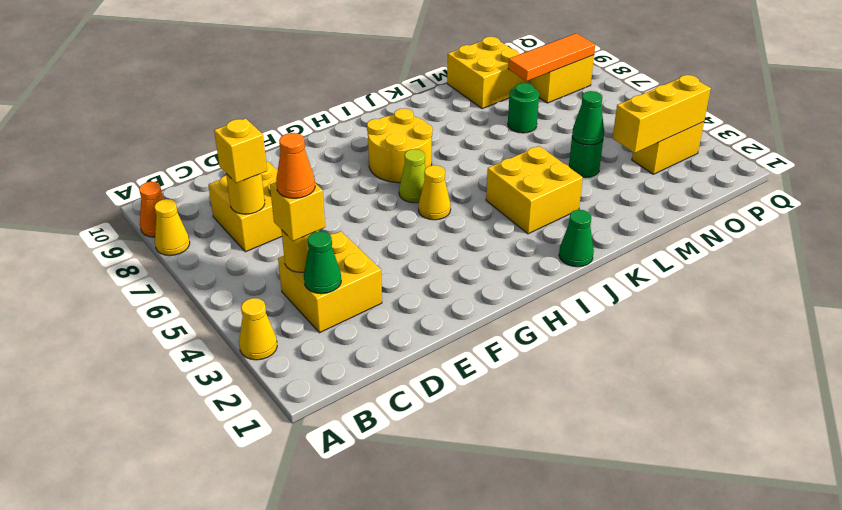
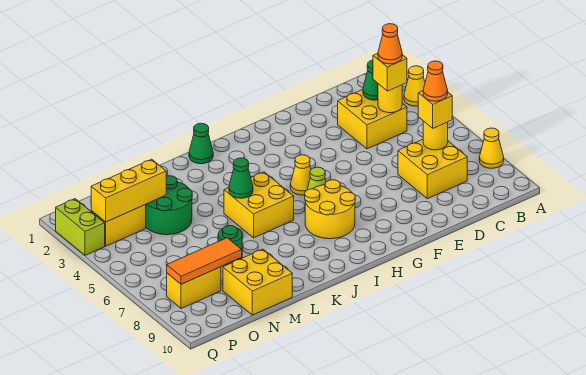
orange cone A9 level 1 -> orange cone C7 level 4
yellow brick J3:K4 level 1 -> yellow brick J5:K6 level 1
green round brick M4 level 1 -> green round brick M3:N4 level 1
green cone M4 level 2 -> green cone K5 level 2
none -> lime brick Q2:Q3 level 1

